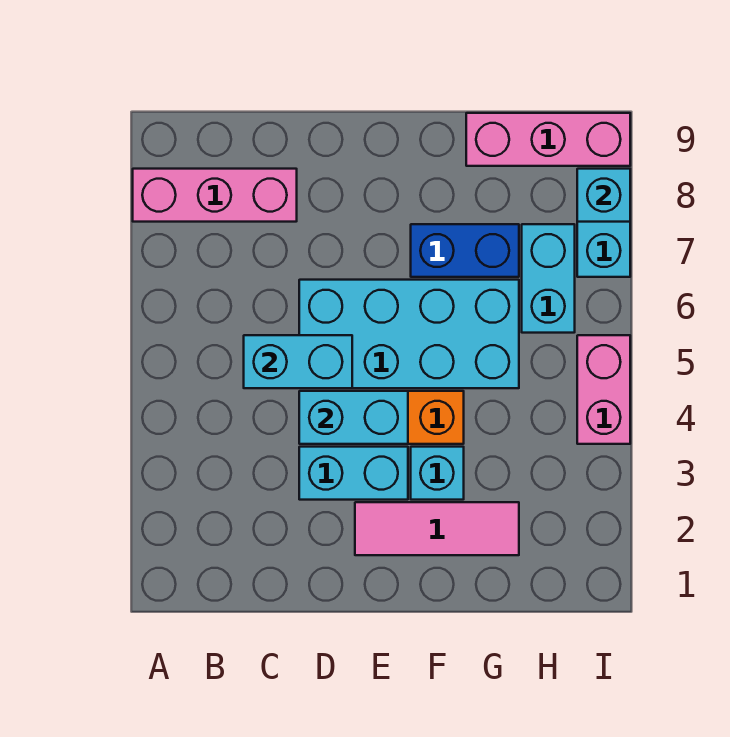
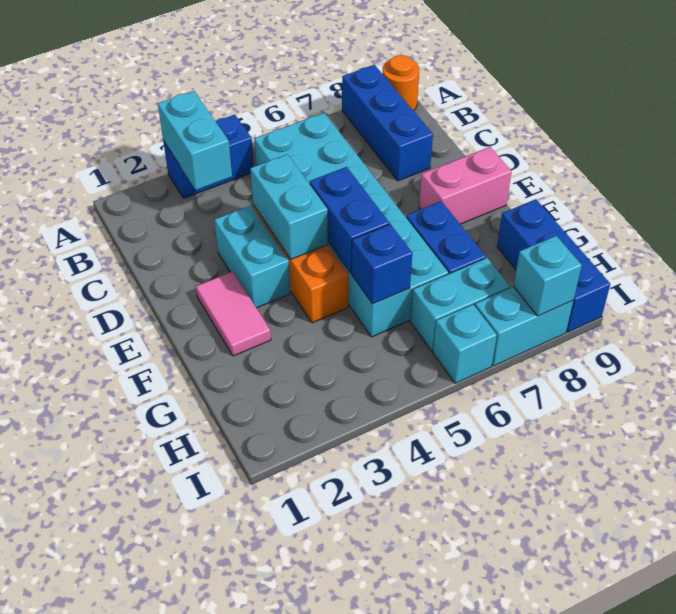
none -> blue brick A3:A4 level 1
pink brick A8:C8 level 1 -> blue brick A8:C8 level 1
none -> orange round brick A9 level 1
cyan brick C5:D5 level 2 -> cyan brick A3:B3 level 2
cyan brick D5:G6 level 1 -> cyan brick B5:G6 level 1
pink tile E2:G2 level 1 -> pink tile E2:F2 level 1
none -> blue brick E5:F5 level 2
cyan brick F3 level 1 -> cyan brick I6 level 1
none -> blue brick G5 level 2
pink brick G9:I9 level 1 -> blue brick G9:I9 level 1
pink brick I4:I5 level 1 -> pink brick E8:E9 level 1

